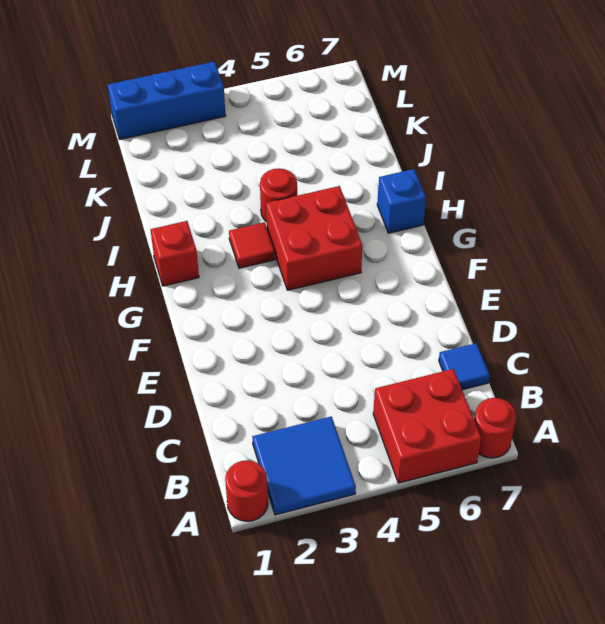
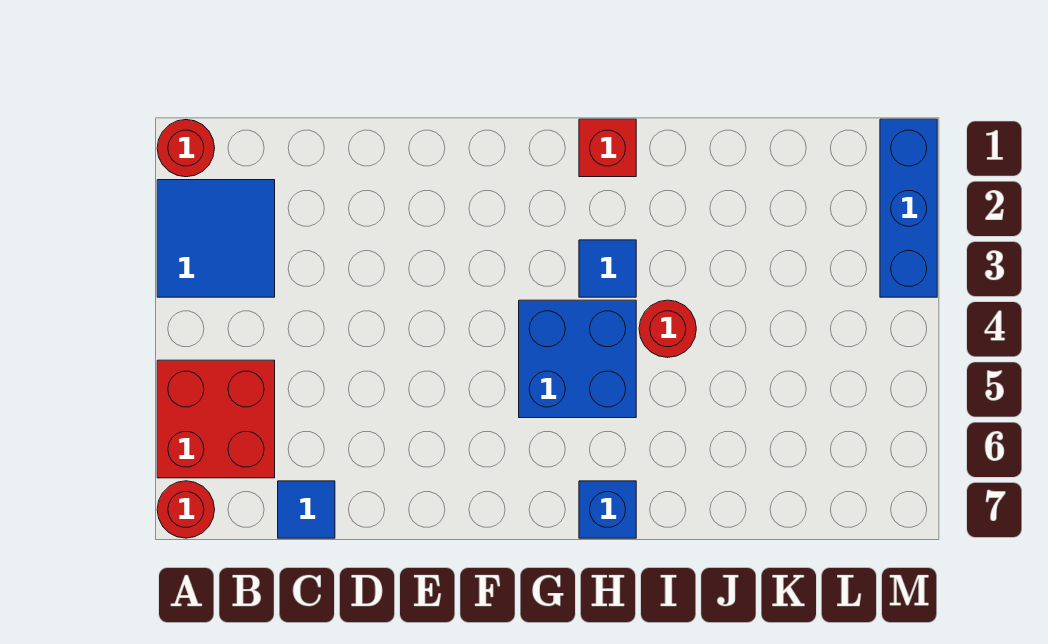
red brick G4:H5 level 1 -> blue brick G4:H5 level 1
red tile H3 level 1 -> blue tile H3 level 1

